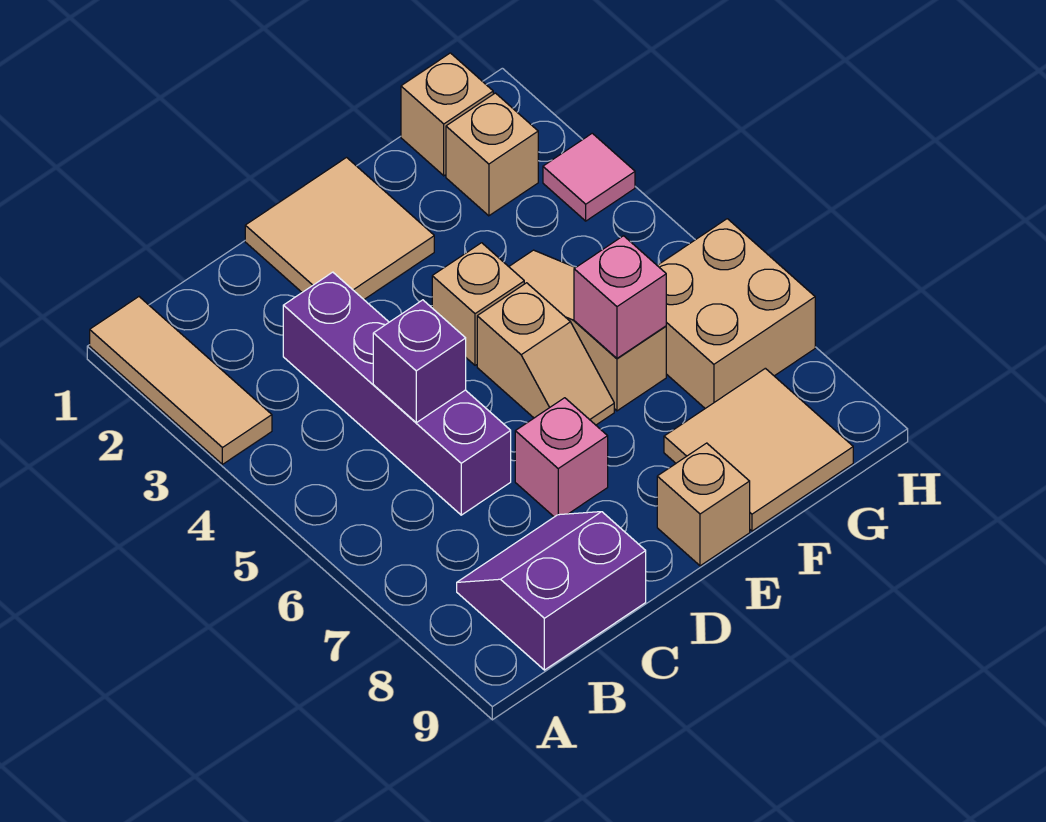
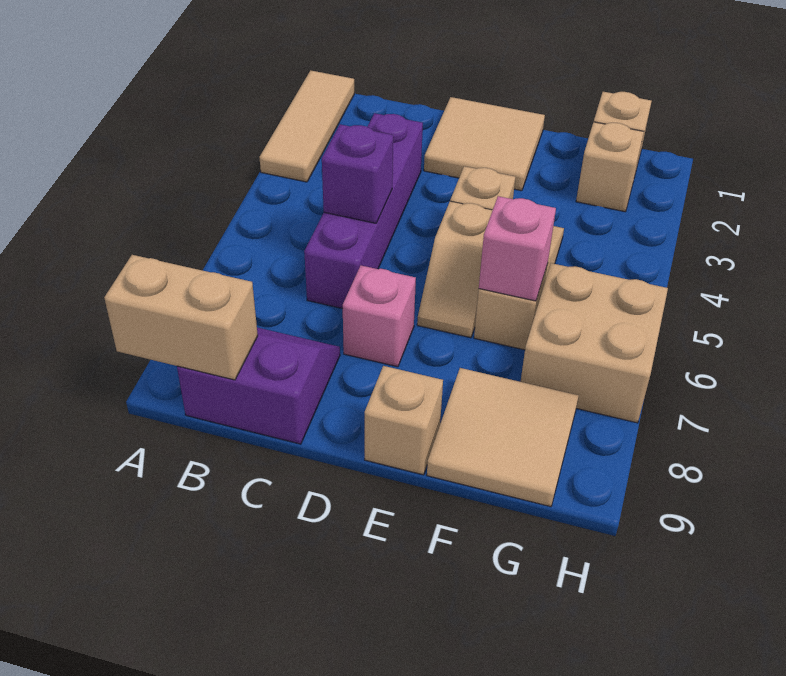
none -> tan brick A9:B9 level 2
pink tile H3 level 1 -> none

